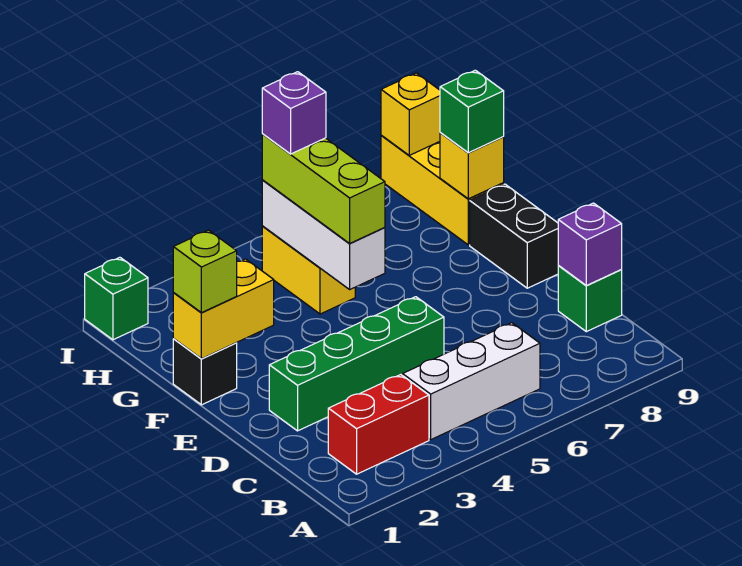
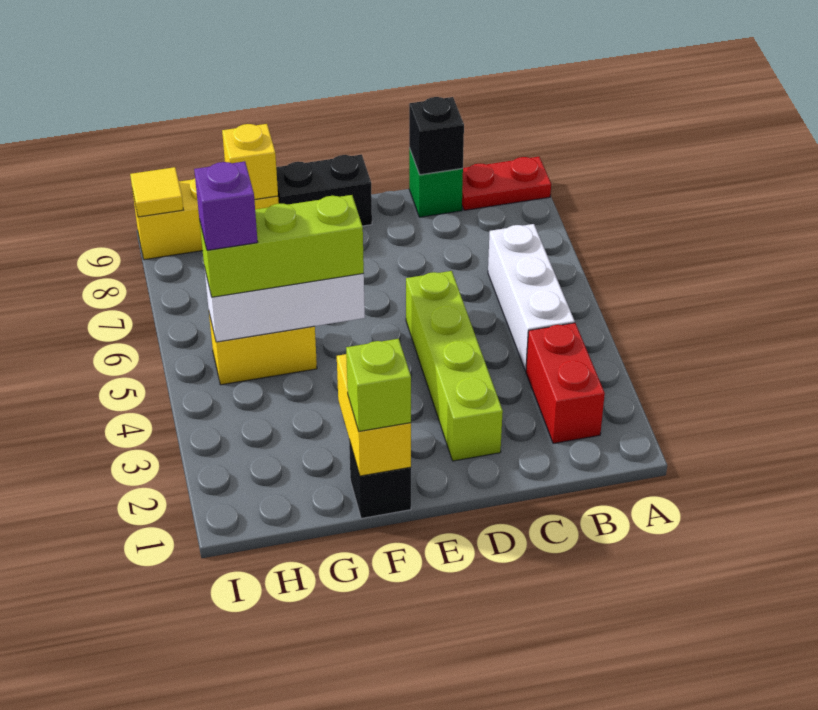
none -> red plate A9:B9 level 1
purple brick C9 level 2 -> black brick C9 level 2
green brick D2:D5 level 1 -> lime brick D2:D5 level 1
green brick G9 level 3 -> none
green brick I1 level 1 -> none
yellow brick I9 level 2 -> yellow tile I9 level 2

